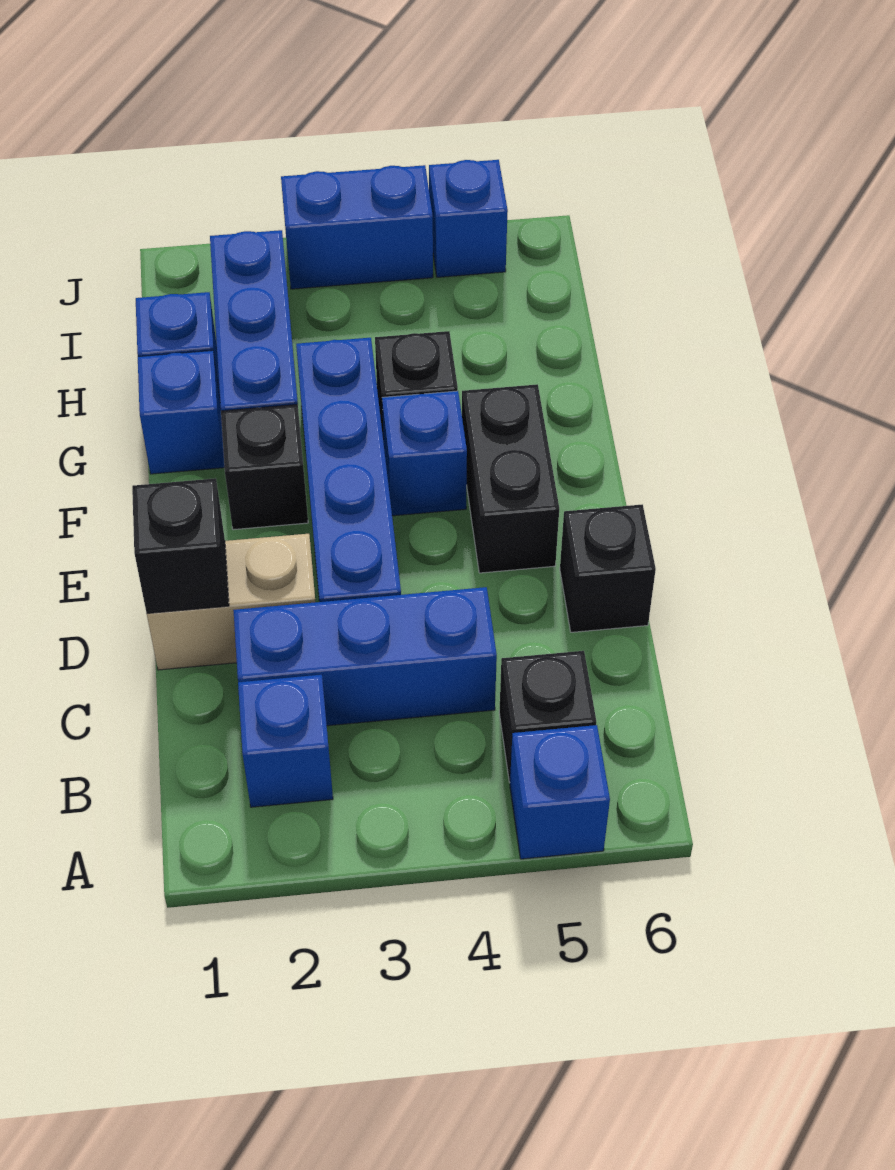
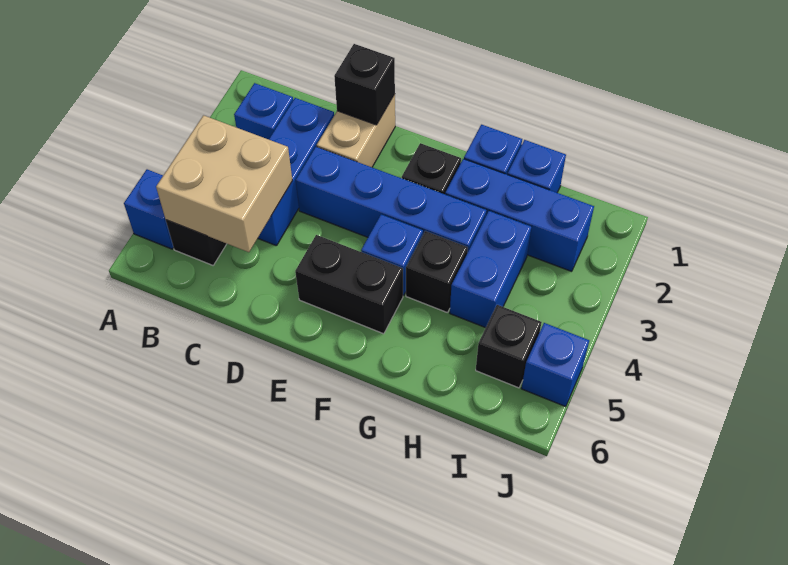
none -> tan brick B4:C5 level 2
black brick D6 level 1 -> black brick I5 level 1
blue brick J3:J4 level 1 -> blue brick H3:H4 level 1

